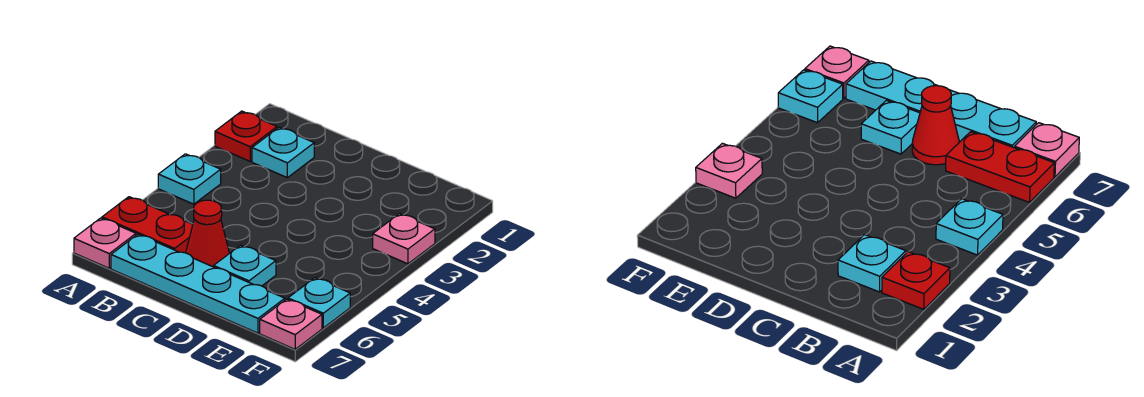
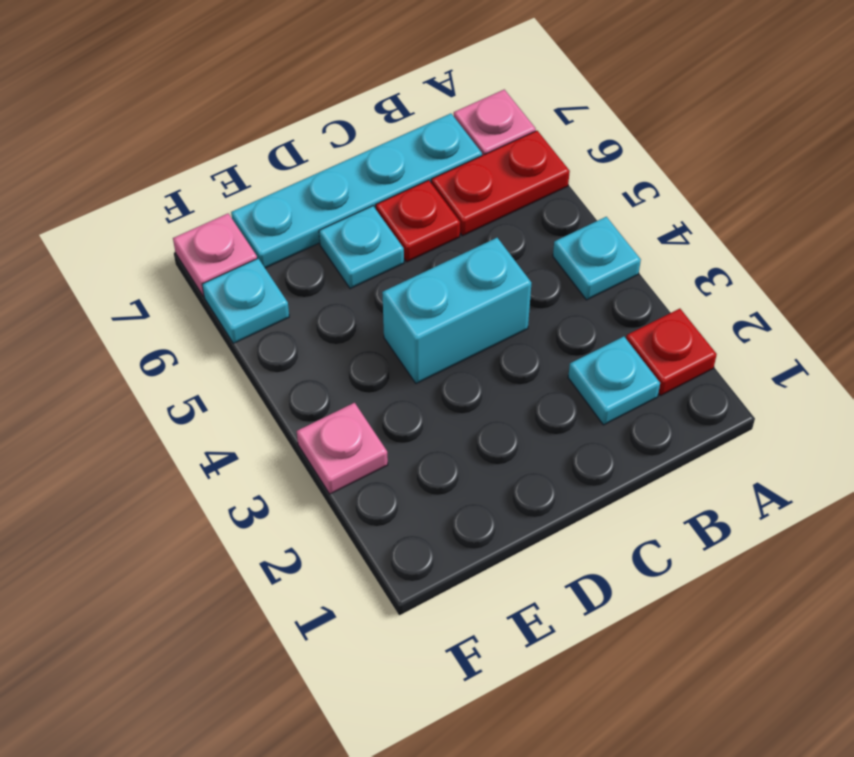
none -> cyan brick C4:D4 level 1
red cone C6 level 1 -> red plate C6 level 1

